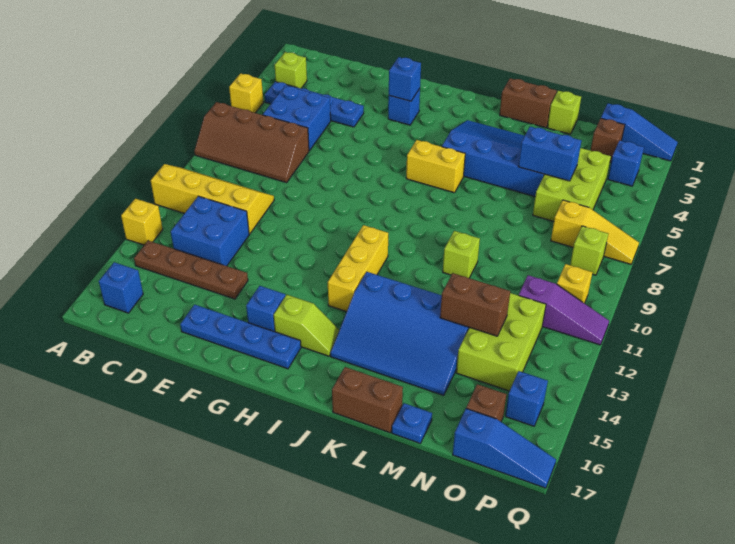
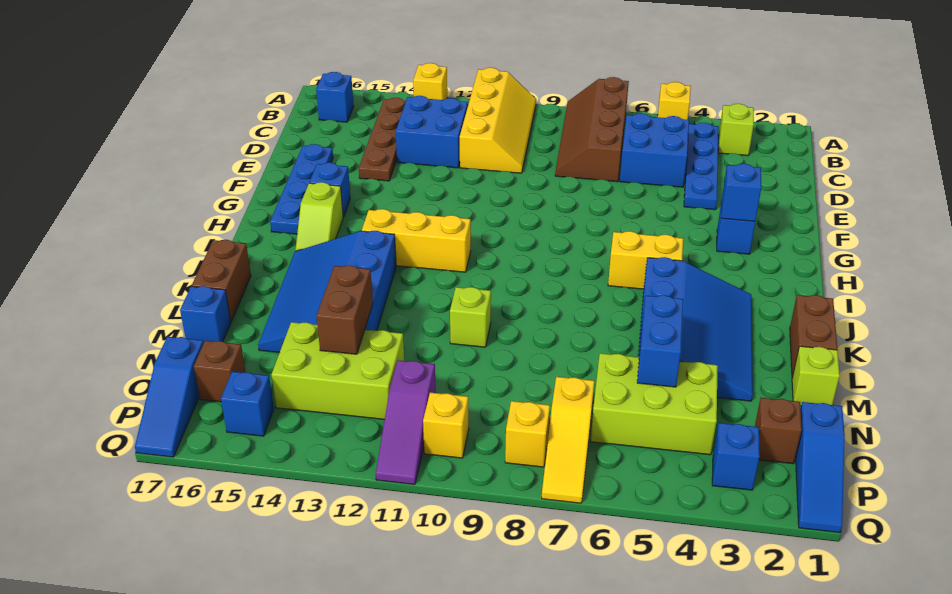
yellow brick I6:J6 level 1 -> yellow brick I5:I6 level 1
blue plate M17 level 1 -> blue brick M17 level 1
lime brick P8 level 1 -> yellow brick P8 level 1

